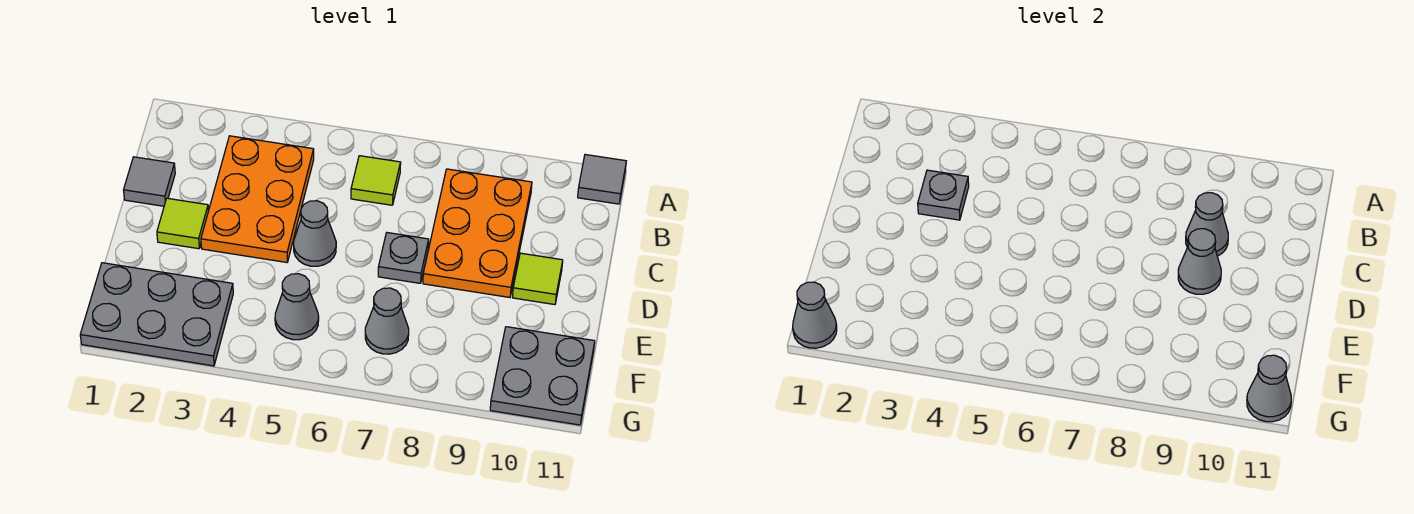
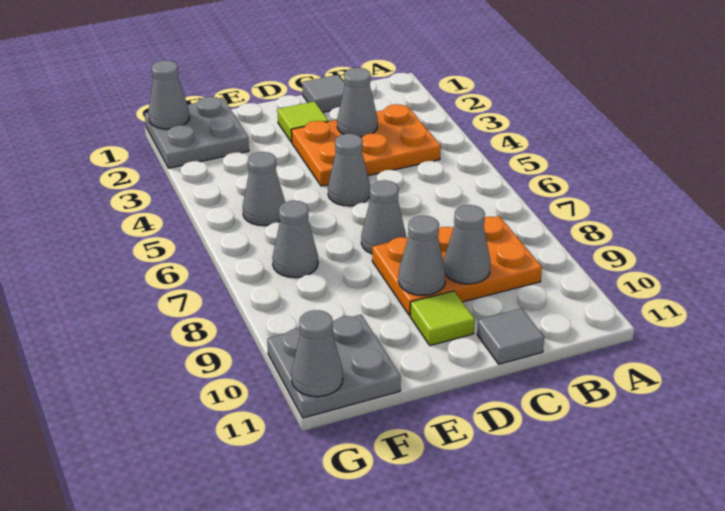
grey tile A11 level 1 -> grey tile C11 level 1
lime tile B6 level 1 -> none
grey plate C3 level 2 -> grey cone C3 level 2
grey plate D7 level 1 -> grey cone D7 level 1
grey plate F1:G3 level 1 -> grey plate F1:G2 level 1

